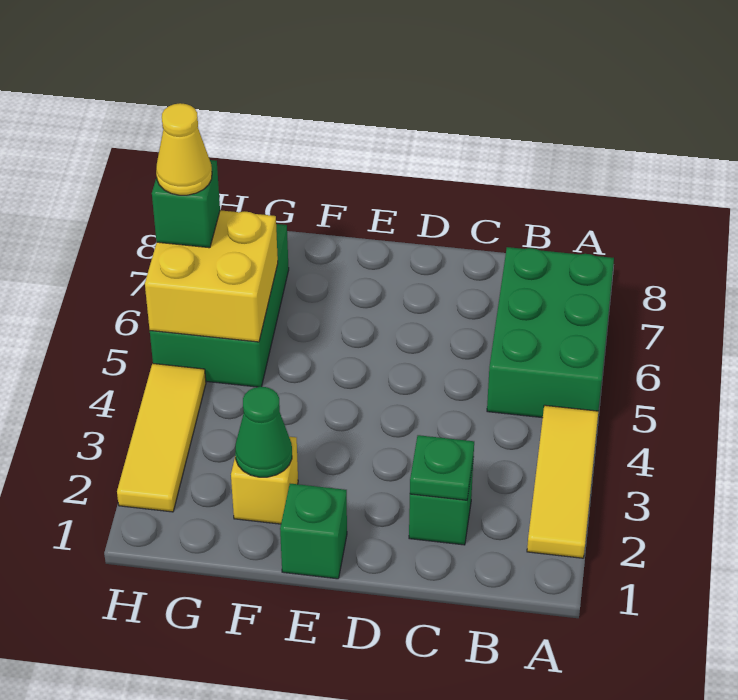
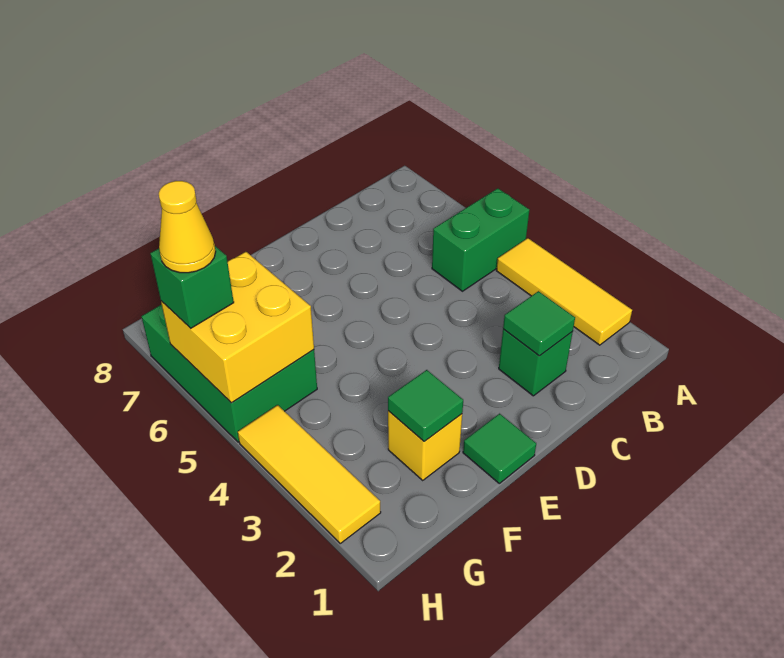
green brick A5:B7 level 1 -> green brick A5:B5 level 1
green plate C2 level 2 -> green tile C2 level 2
green brick E1 level 1 -> green tile E1 level 1
green cone F2 level 2 -> green tile F2 level 2

